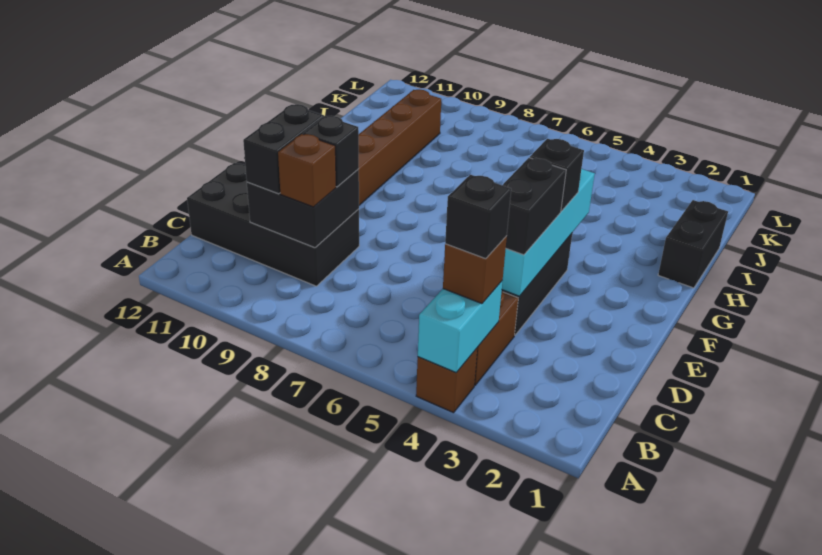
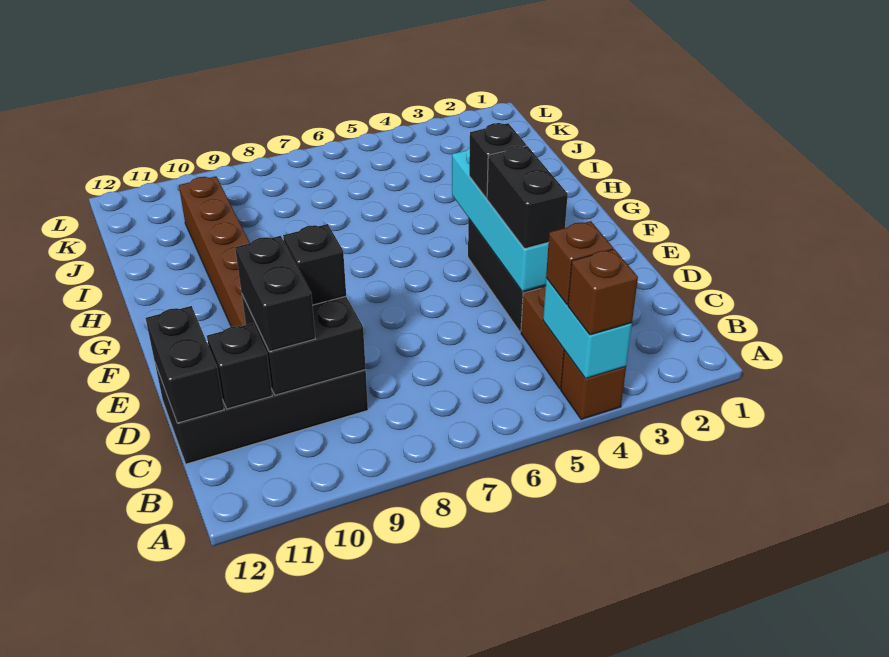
black brick B4 level 4 -> black brick C11 level 2
brown brick C9 level 3 -> brown brick A4 level 3
black brick H1:I1 level 1 -> black brick C12:D12 level 2

